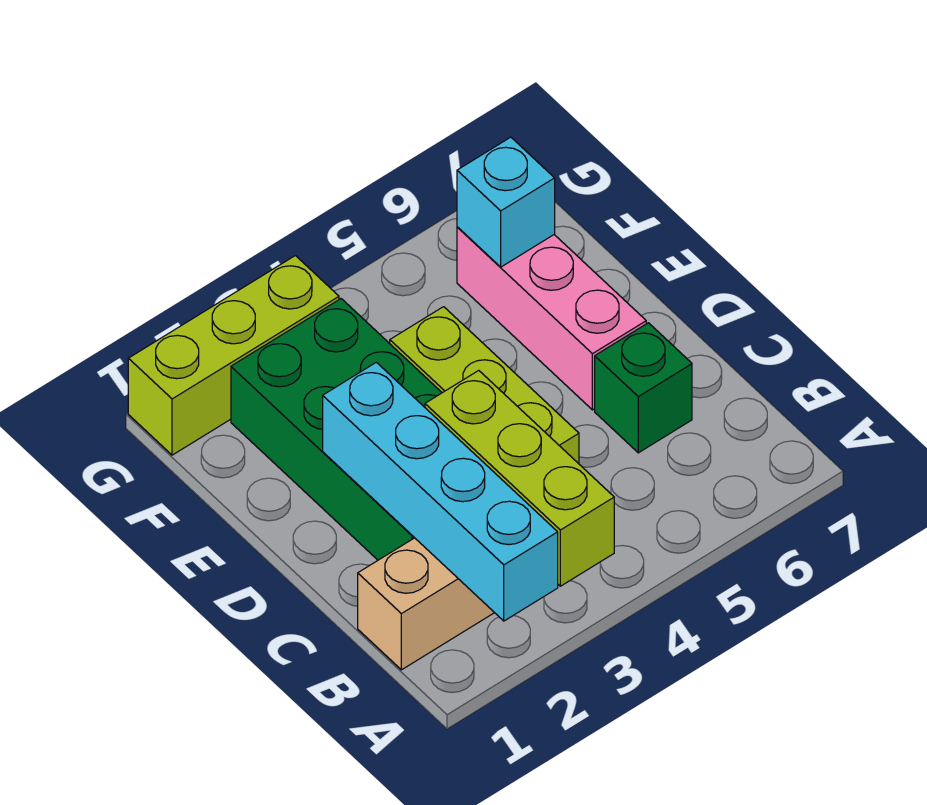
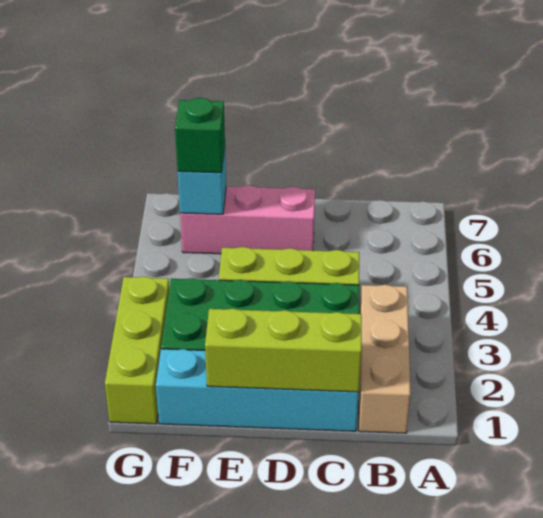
cyan brick A2:D2 level 2 -> cyan brick C1:F1 level 1
lime brick A3:C3 level 2 -> lime brick C1:E1 level 2
green brick C6 level 1 -> green brick F6 level 3

